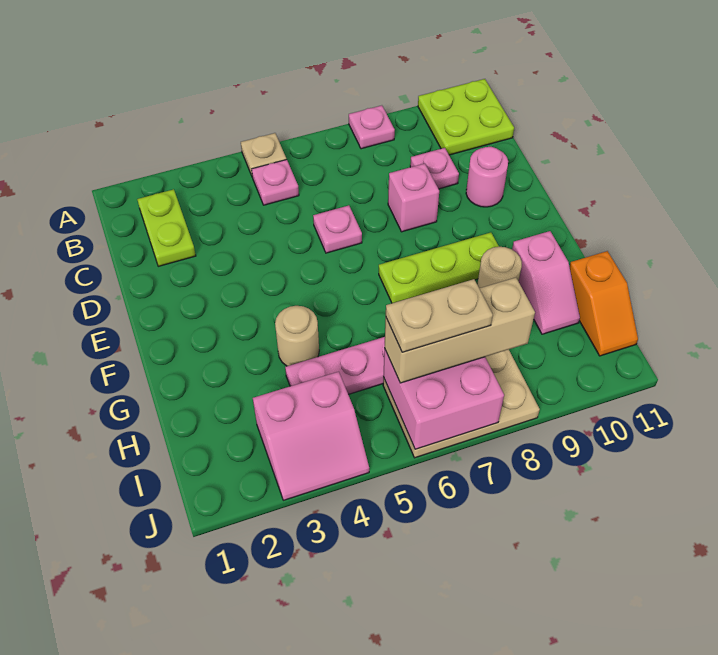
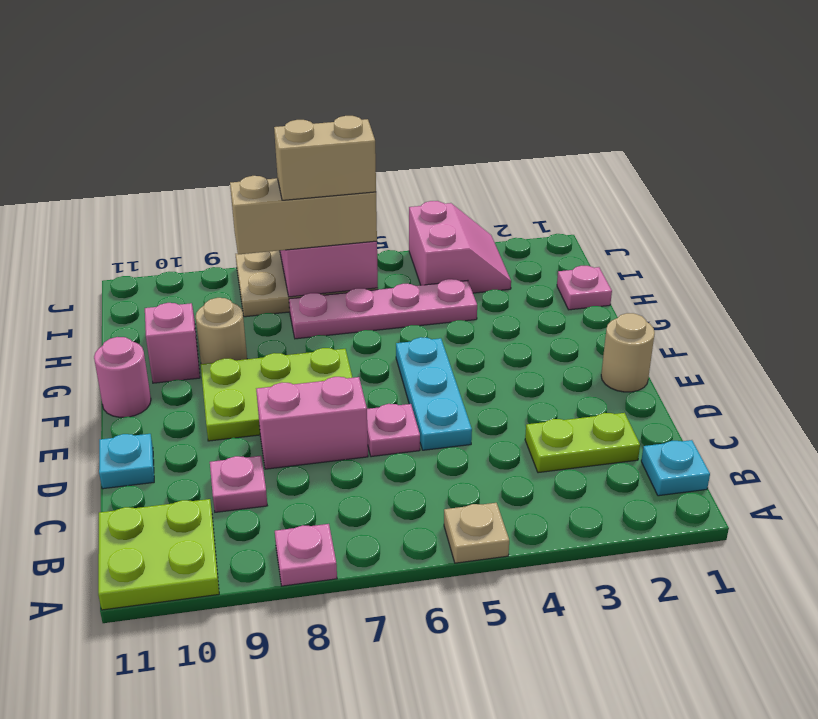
none -> cyan plate B1 level 1
lime plate B2:C2 level 1 -> lime plate C2:C3 level 1
pink plate B5 level 1 -> pink plate H1 level 1
none -> cyan plate D5:F5 level 1
pink brick D8 level 1 -> pink brick D7:D8 level 1
pink round brick D10 level 1 -> pink round brick F11 level 1
none -> cyan plate D11 level 1
lime plate F7:F9 level 1 -> lime plate E7:F9 level 1
tan round brick G4 level 1 -> tan round brick E1 level 1
orange slope H11:I11 level 1 top H -> none
pink slope I3:J4 level 1 top I -> pink slope I3:J4 level 1 top 4
tan plate I6:I7 level 4 -> tan brick I6:I7 level 4

